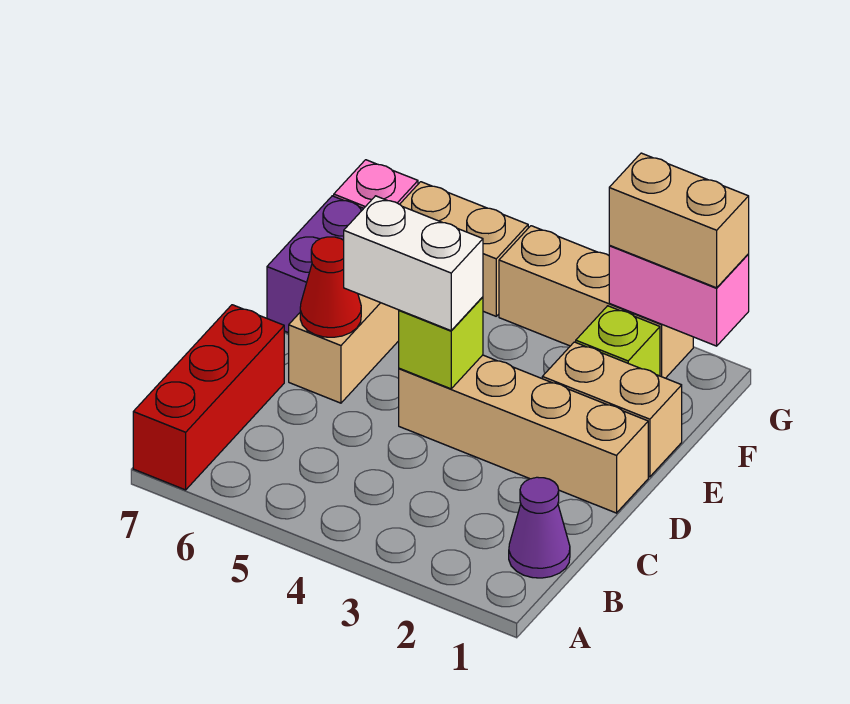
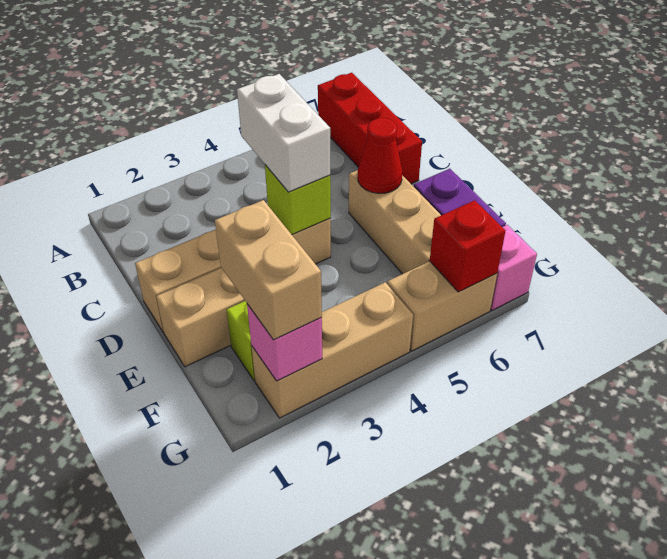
purple cone B1 level 1 -> none
white brick D4:D5 level 3 -> white brick C4:D4 level 3
pink brick G1:G2 level 2 -> pink brick G2 level 2
tan brick G1:G2 level 3 -> tan brick F2:G2 level 3
none -> red brick G6 level 2

